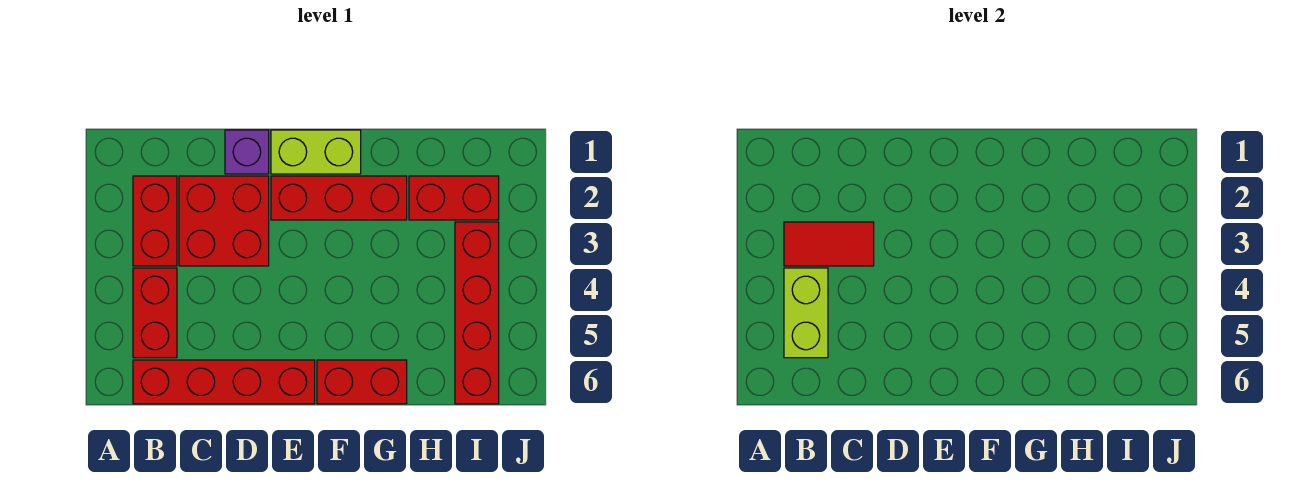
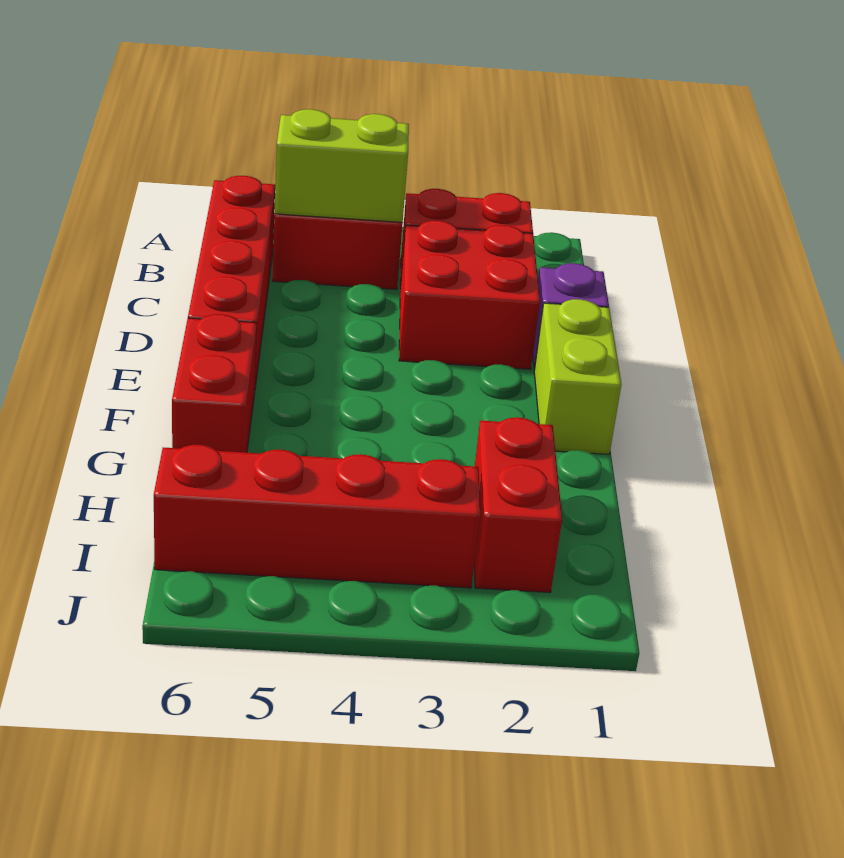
red tile B3:C3 level 2 -> none
red brick E2:G2 level 1 -> none

